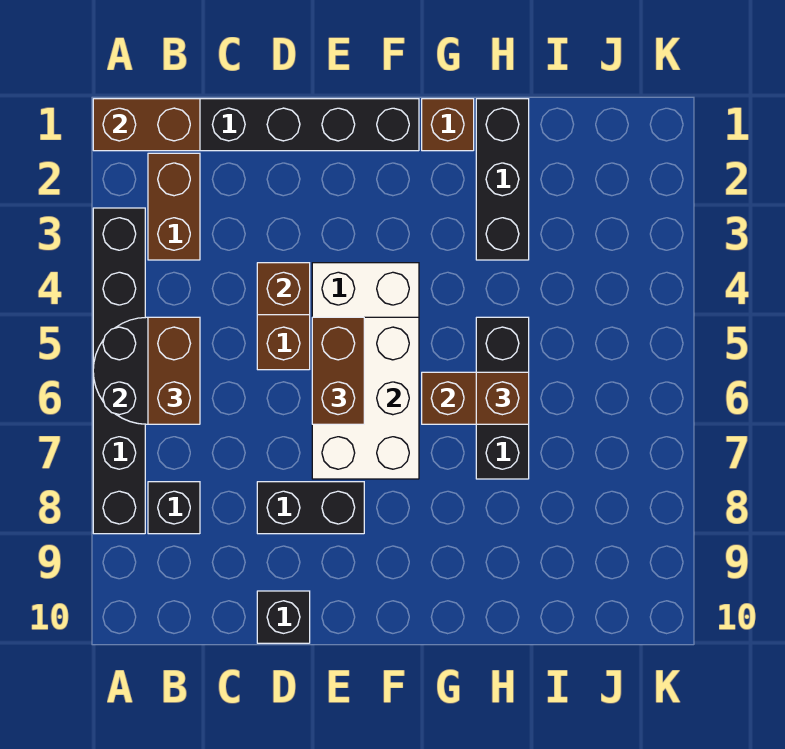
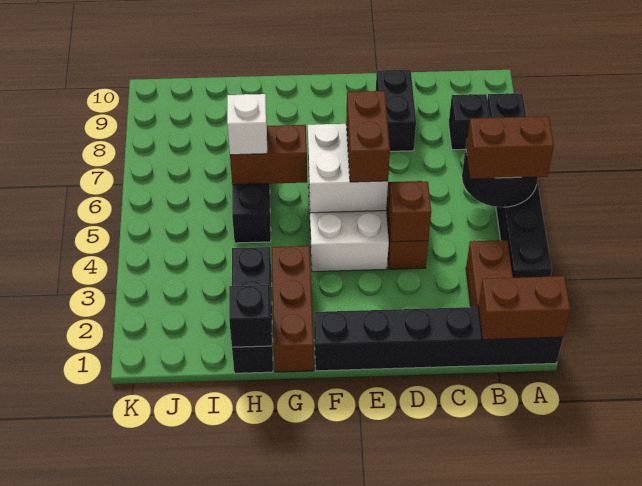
brown brick B5:B6 level 3 -> brown brick A5:B5 level 3
black brick D8:E8 level 1 -> black brick D8:D9 level 1
black brick D10 level 1 -> black brick H1 level 2
white brick E5:F7 level 2 -> white brick E5:F6 level 2
brown brick G1 level 1 -> brown brick G1:G3 level 1
brown brick H6 level 3 -> white brick H6 level 3

